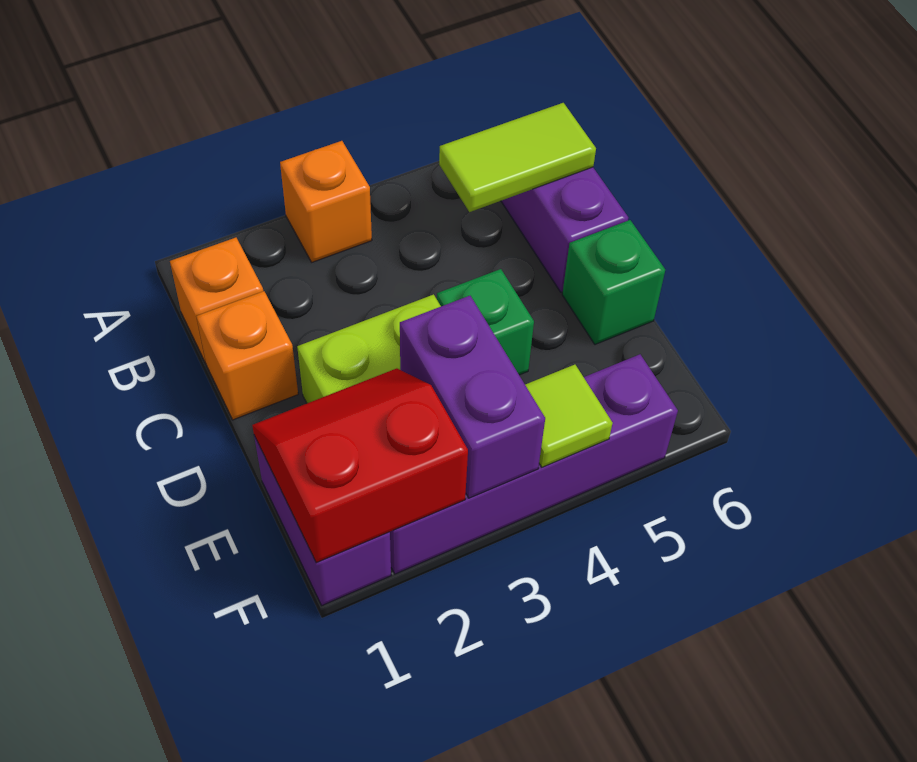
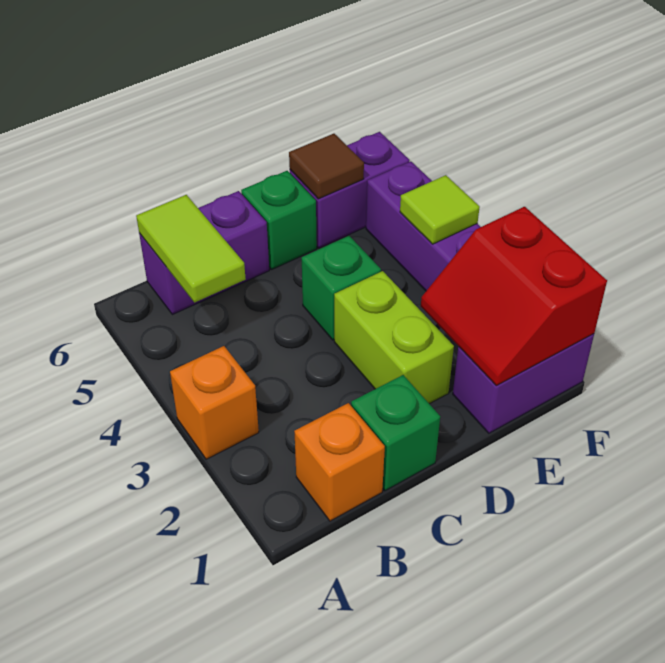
orange brick C1 level 1 -> green brick C1 level 1
purple brick E3:F3 level 2 -> purple brick E6:F6 level 1
none -> brown tile E6 level 2

